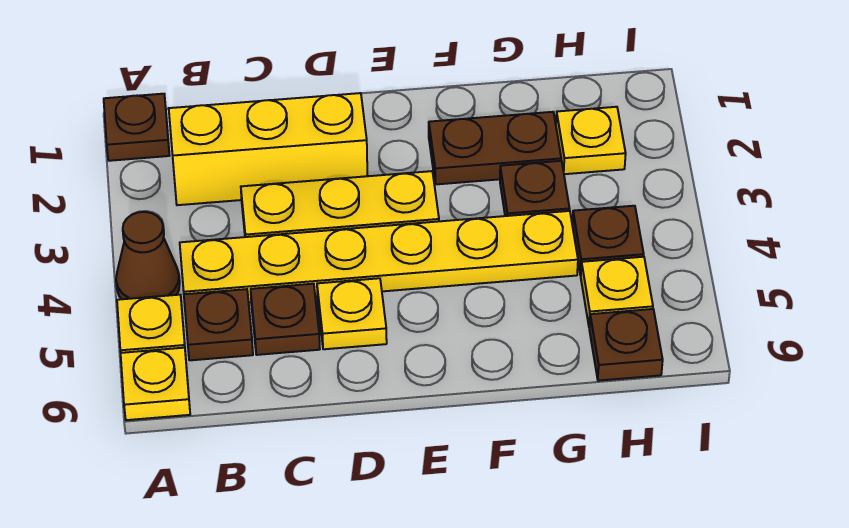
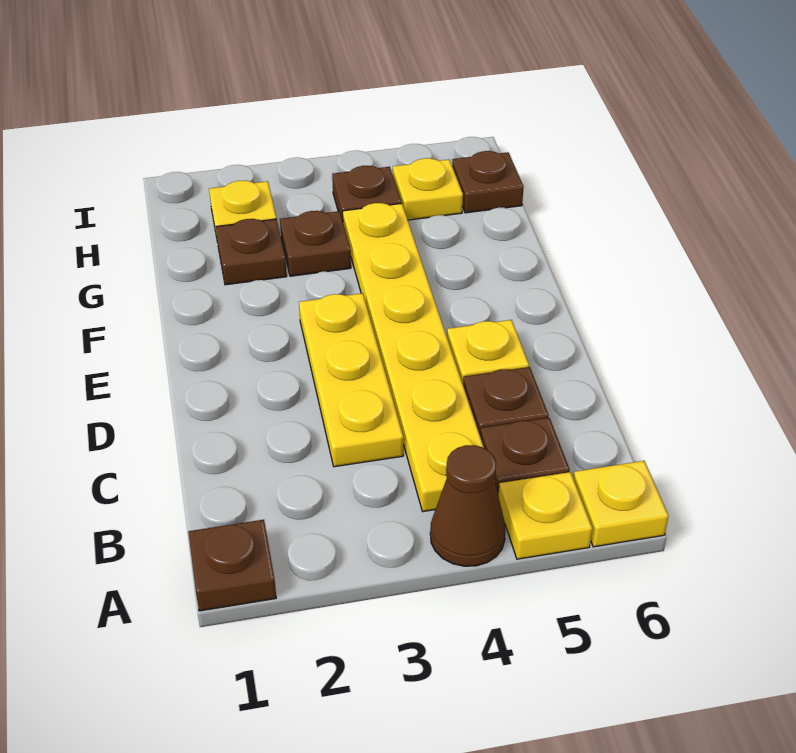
yellow brick B2:D2 level 1 -> none
brown plate F2:G2 level 1 -> brown plate G2 level 1

